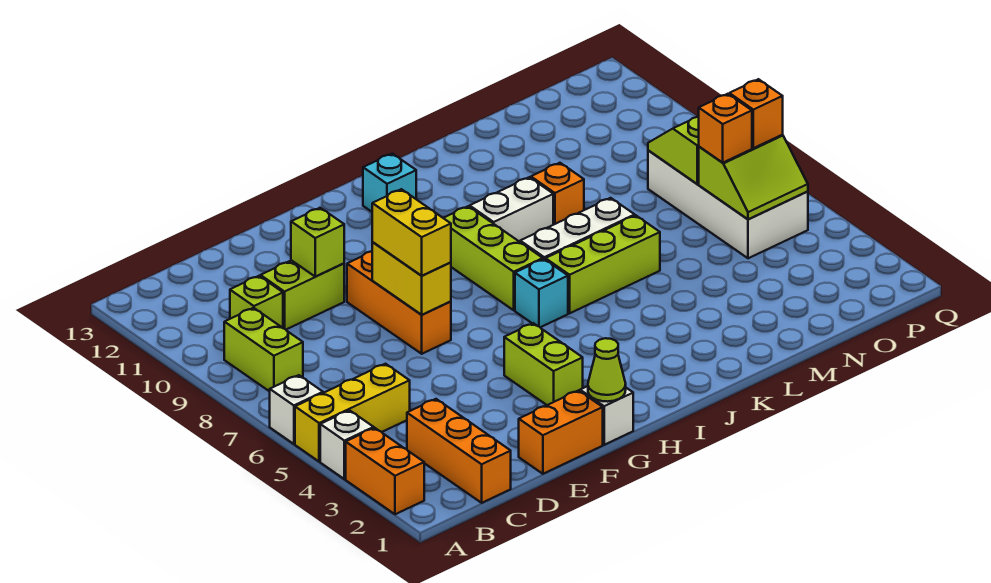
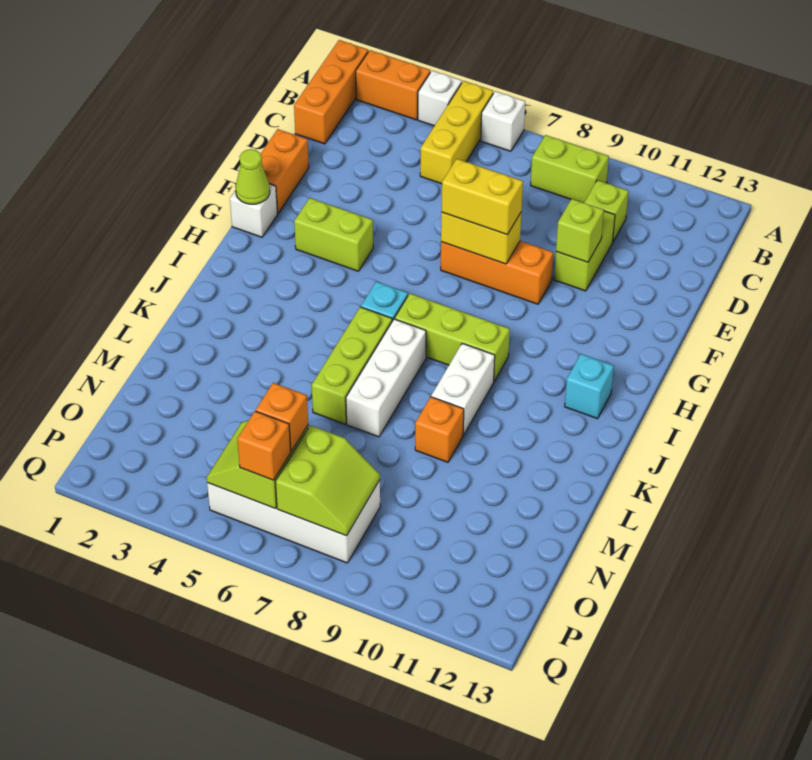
orange brick C1:C3 level 1 -> orange brick A1:C1 level 1

